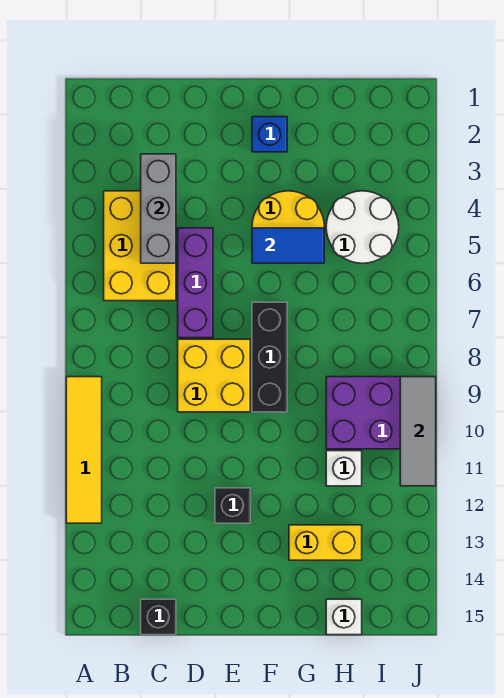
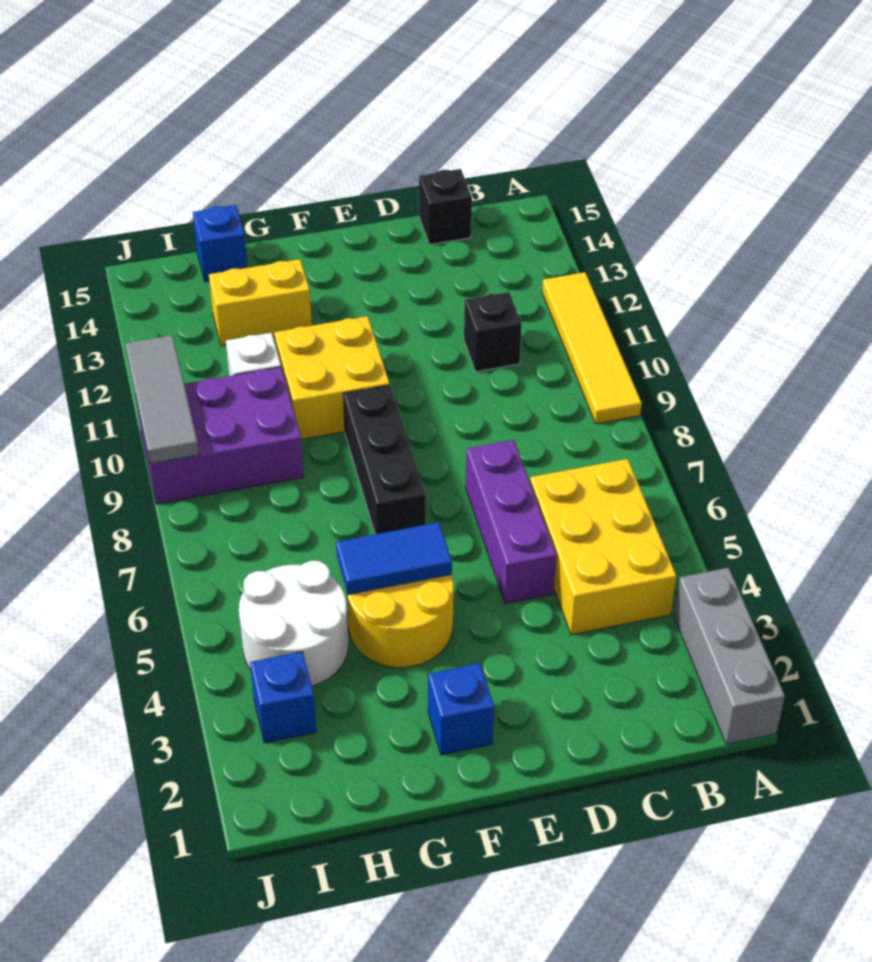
grey brick C3:C5 level 2 -> grey brick A1:A3 level 1
yellow brick D8:E9 level 1 -> yellow brick F10:G11 level 1
black brick E12 level 1 -> black brick C11 level 1
white brick H15 level 1 -> blue brick H15 level 1
none -> blue brick I3 level 1

